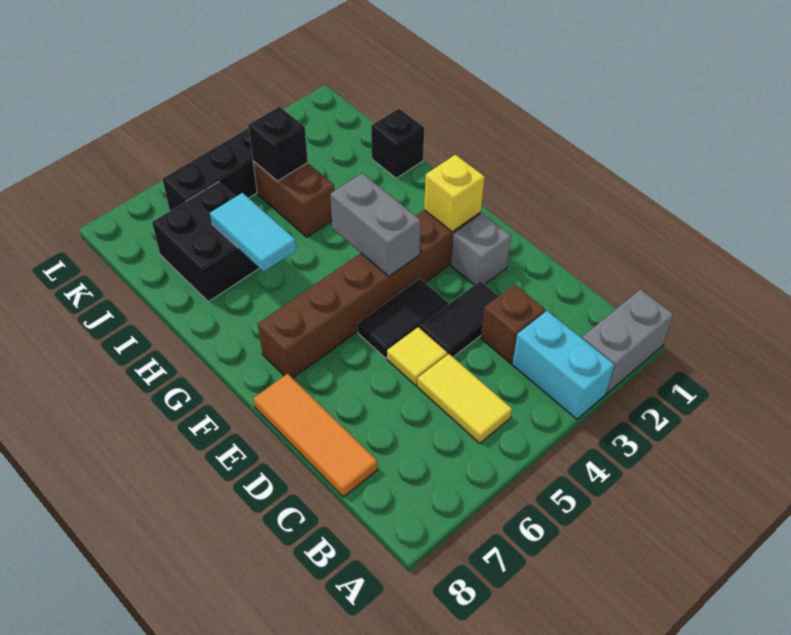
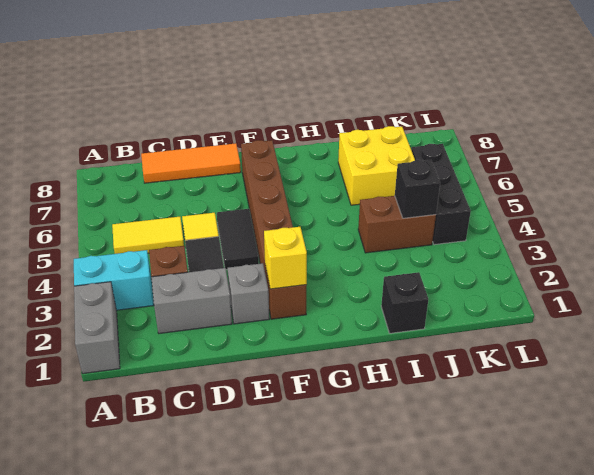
grey brick F4:G4 level 2 -> grey brick C2:D2 level 1
cyan tile H6:I6 level 2 -> none
black brick I6:J7 level 1 -> yellow brick I6:J7 level 1

